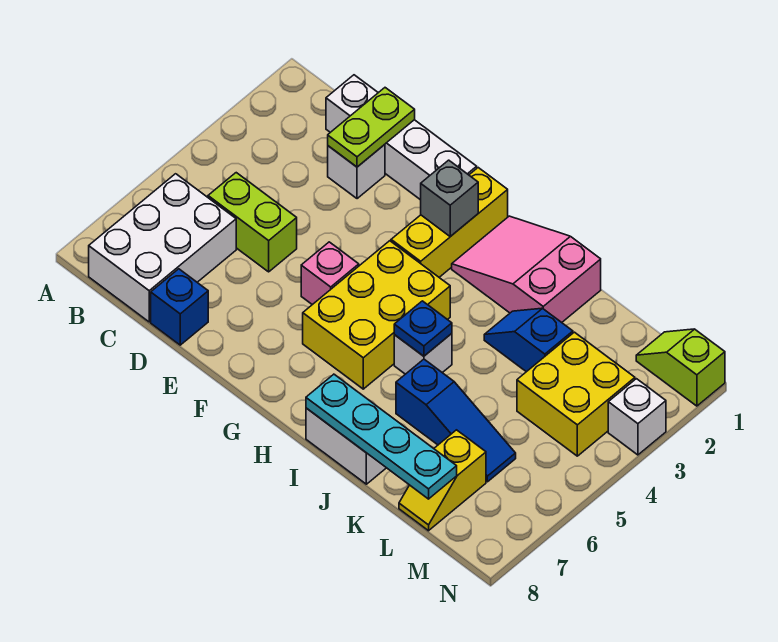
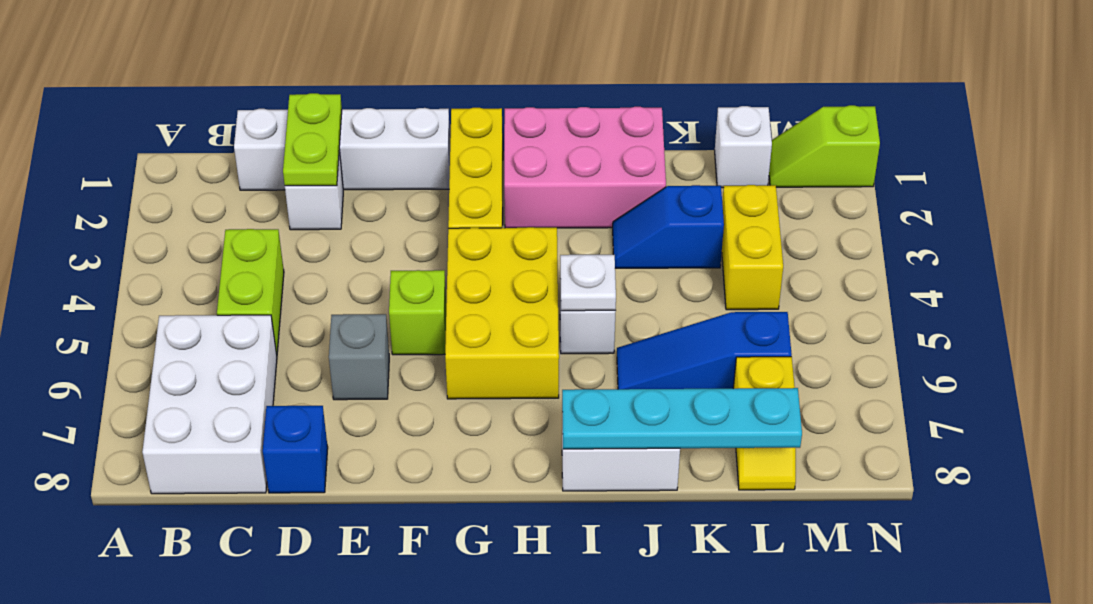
lime brick C5:D5 level 1 -> lime brick C4:C5 level 1
pink brick F5 level 1 -> lime brick F5 level 1
grey brick G2 level 2 -> grey brick E6 level 1
pink slope H1:J2 level 1 top J -> pink brick H1:J2 level 1
blue plate I5 level 2 -> white plate I5 level 2
blue slope J6:L6 level 1 top J -> blue slope J6:L6 level 1 top L
yellow brick L3:M4 level 1 -> yellow brick L3:L4 level 1
white brick N3 level 1 -> white brick L1 level 1

